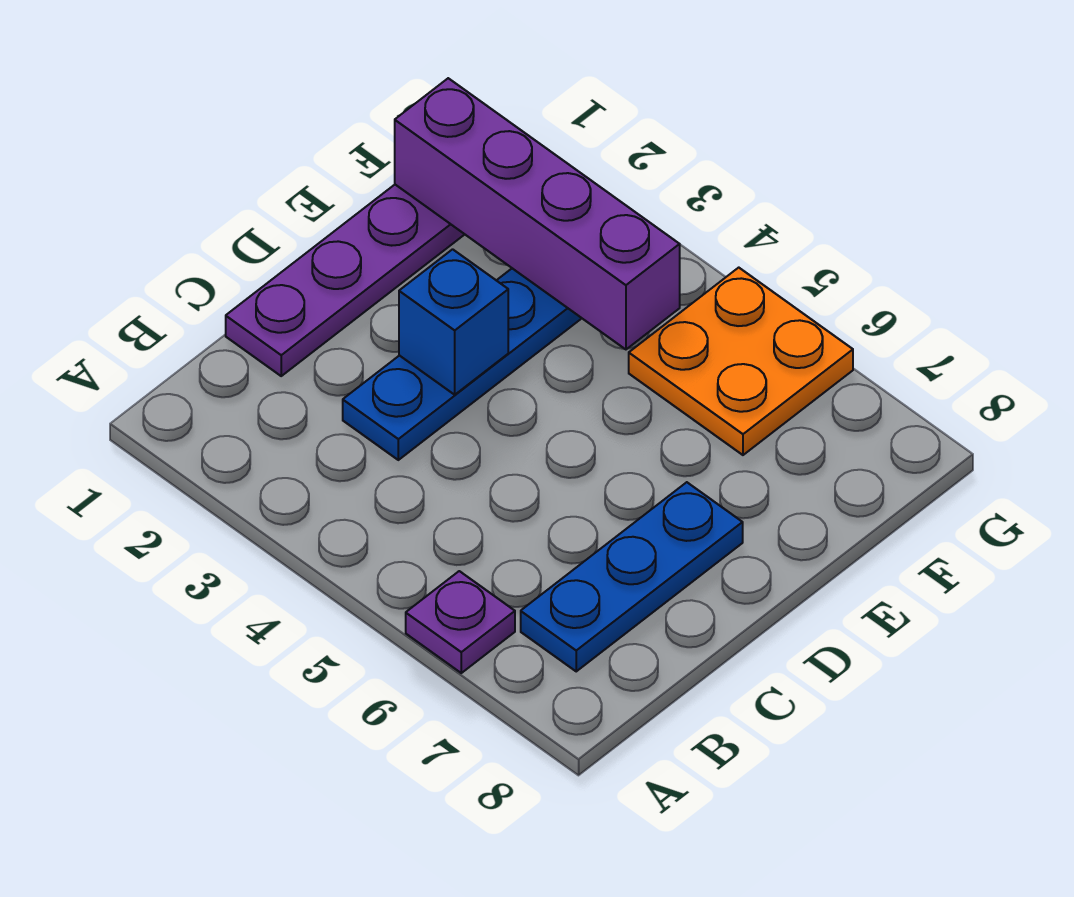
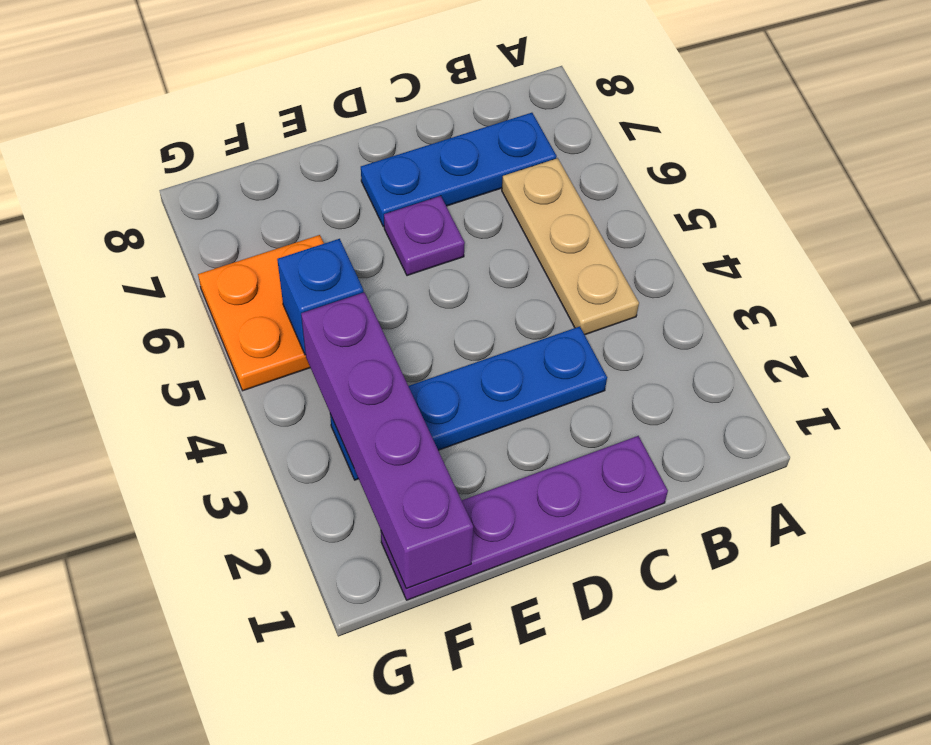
purple plate A6 level 1 -> purple plate D6 level 1
none -> tan plate B4:B6 level 1
blue brick D3 level 2 -> blue brick F5 level 2

